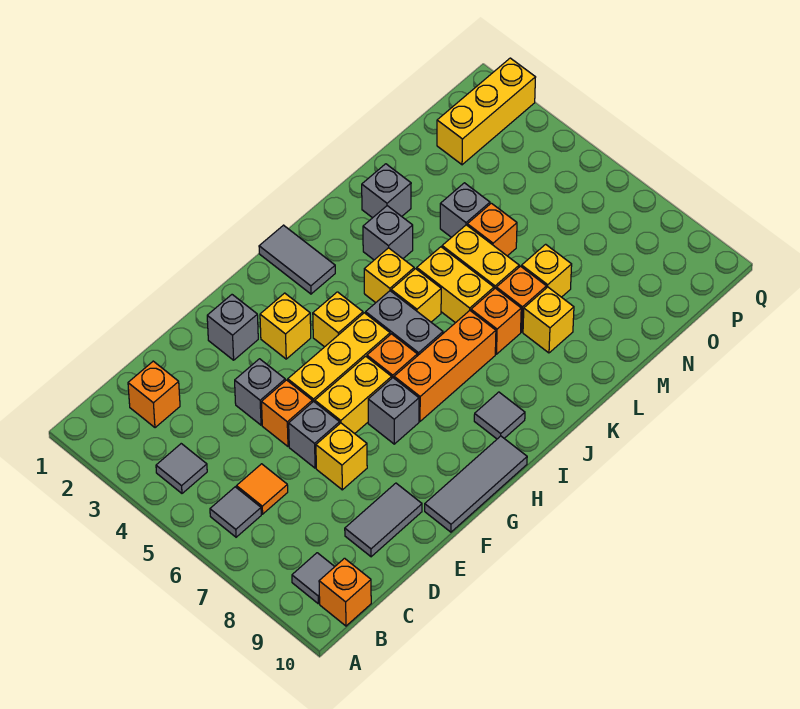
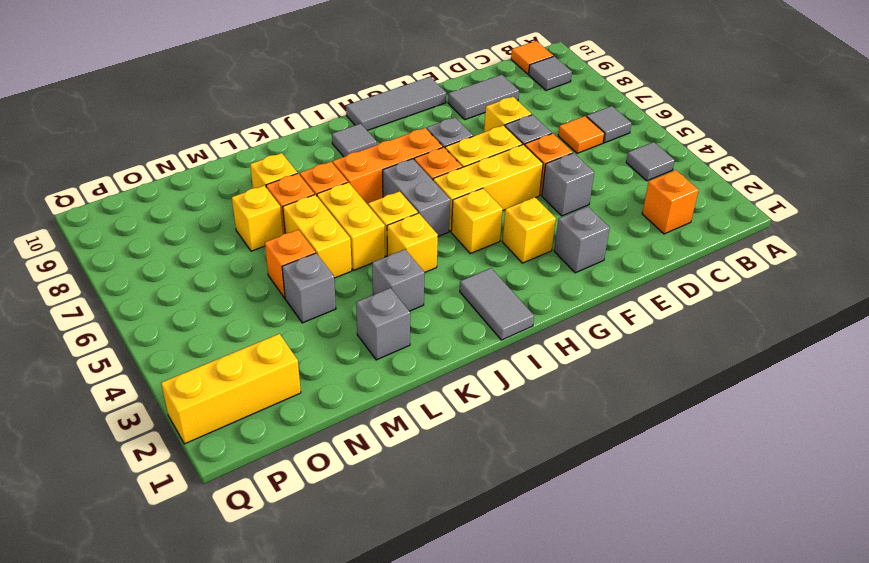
orange brick B10 level 1 -> orange tile B10 level 1

